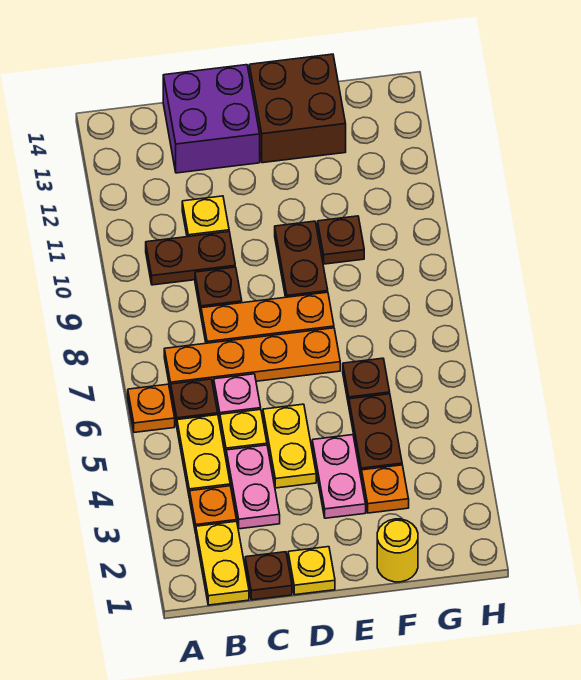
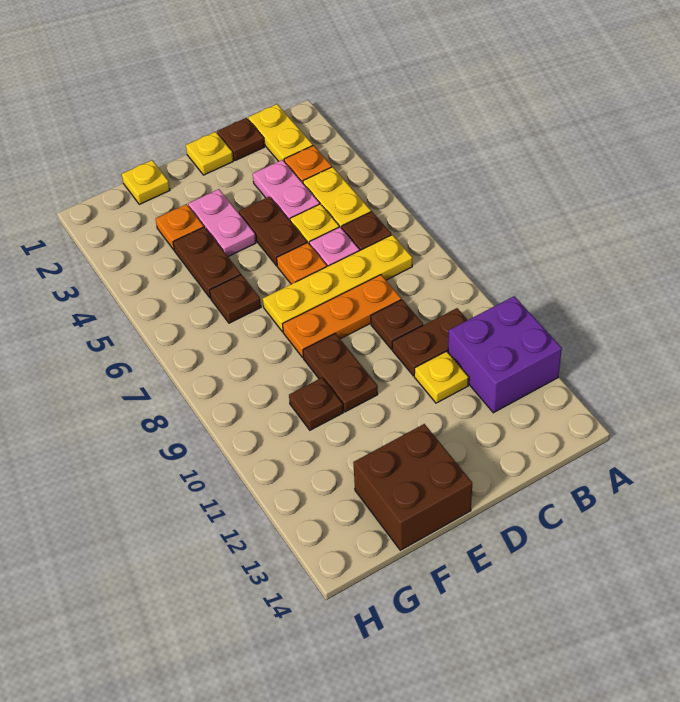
orange plate A6 level 1 -> orange plate D6 level 1
orange plate B7:E7 level 1 -> yellow plate B7:E7 level 1
purple brick C13:D14 level 1 -> purple brick A11:B12 level 1
yellow plate D4:D5 level 1 -> brown plate D4:D5 level 1
yellow round brick F1 level 1 -> yellow plate F1 level 1

